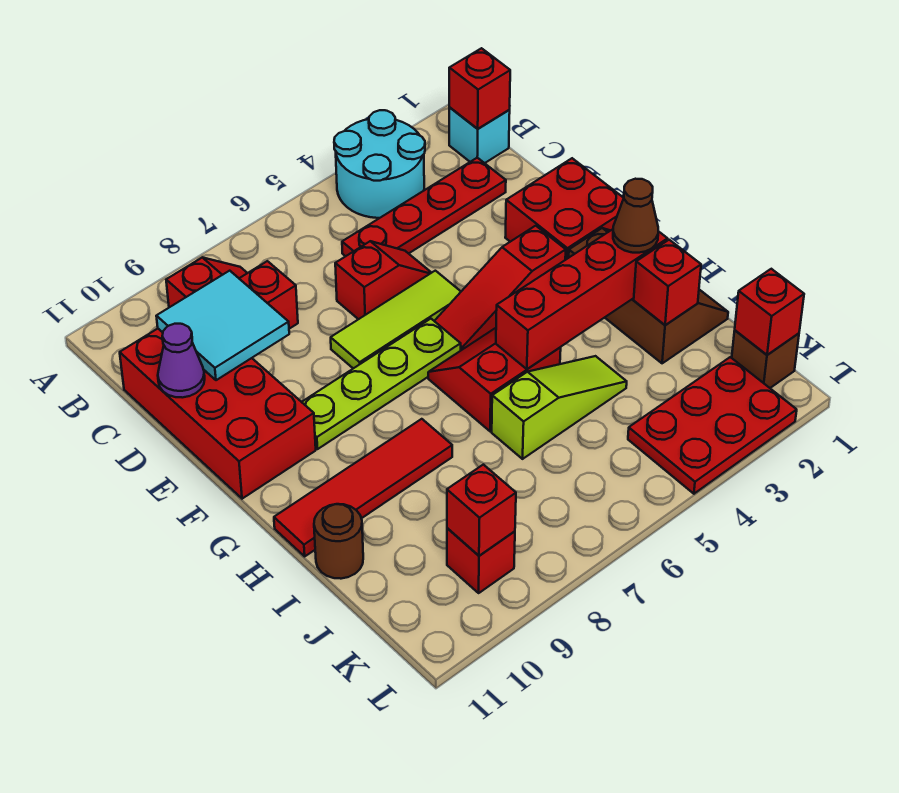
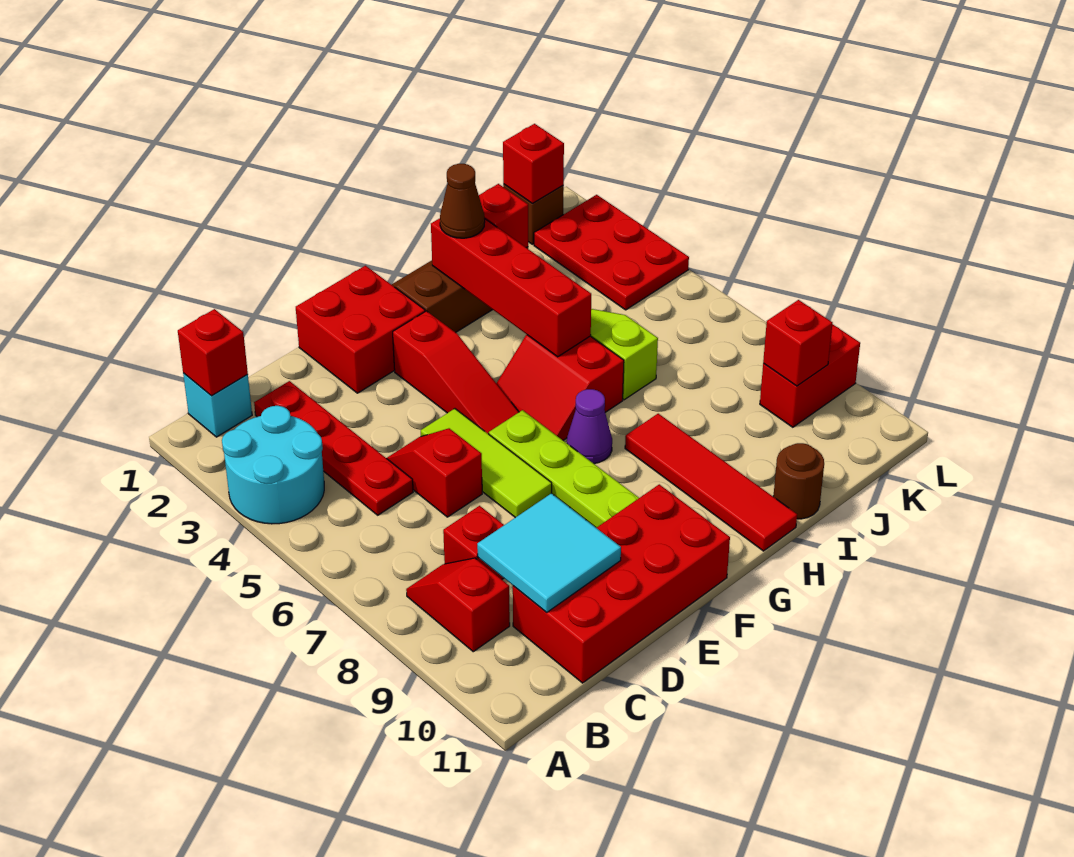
purple cone D11 level 2 -> purple cone G7 level 1
red brick K9 level 1 -> red brick K9:L9 level 1

